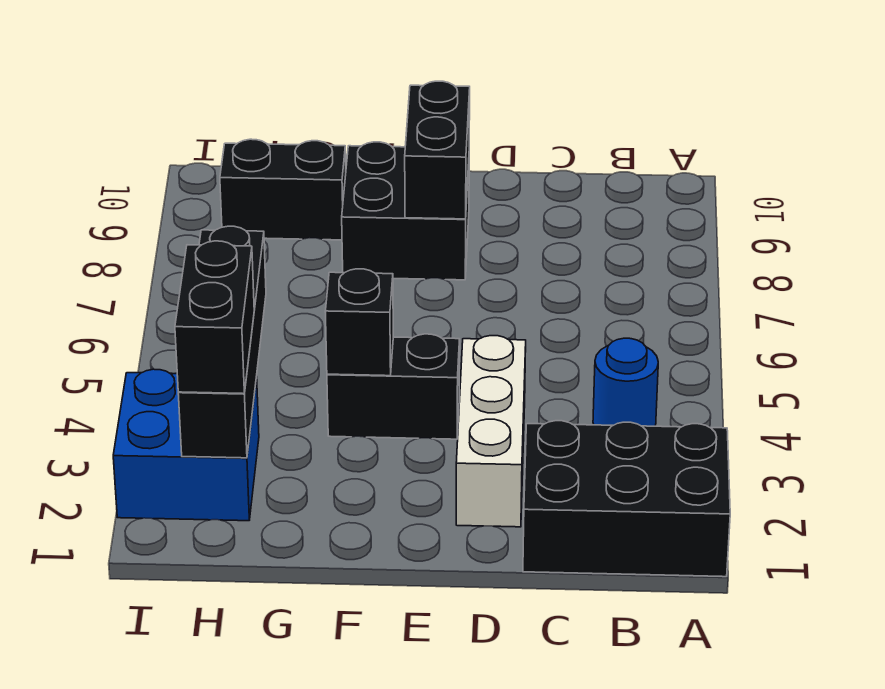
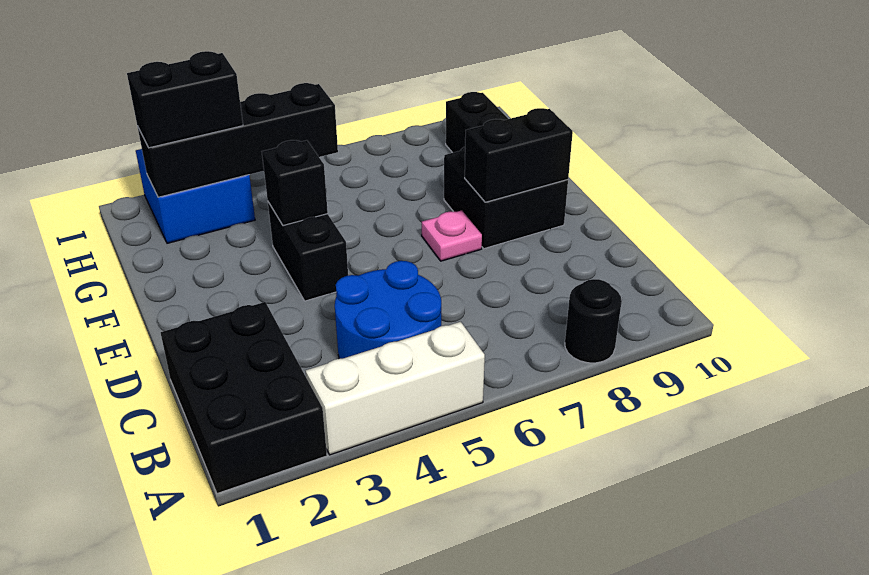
none -> black round brick A8 level 1
blue round brick B4 level 1 -> blue round brick B4:C5 level 1
white brick D2:D4 level 1 -> white brick A3:A5 level 1
none -> pink plate E7 level 1

